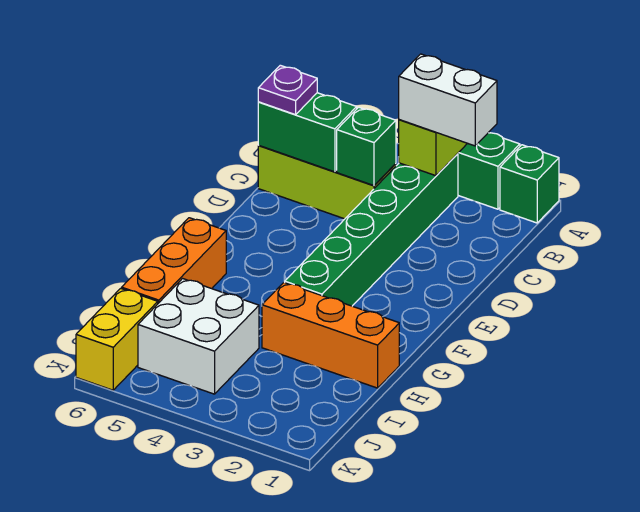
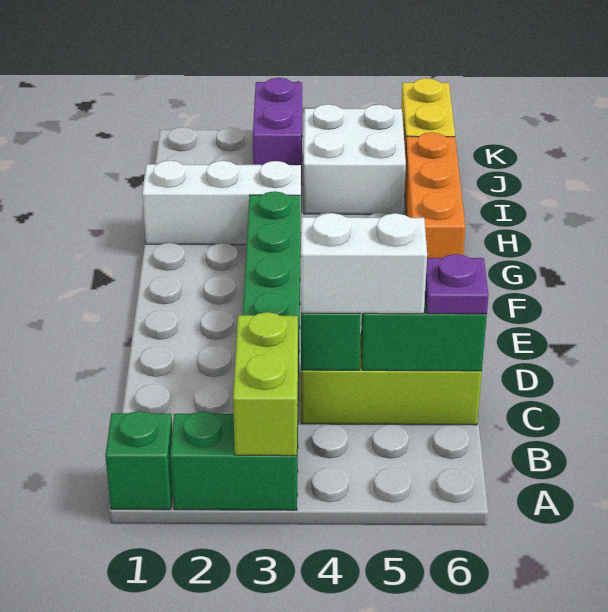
white brick B2:B3 level 3 -> white brick C4:C5 level 3
orange brick H1:H3 level 1 -> white brick H1:H3 level 1
none -> purple brick J3:K3 level 1

